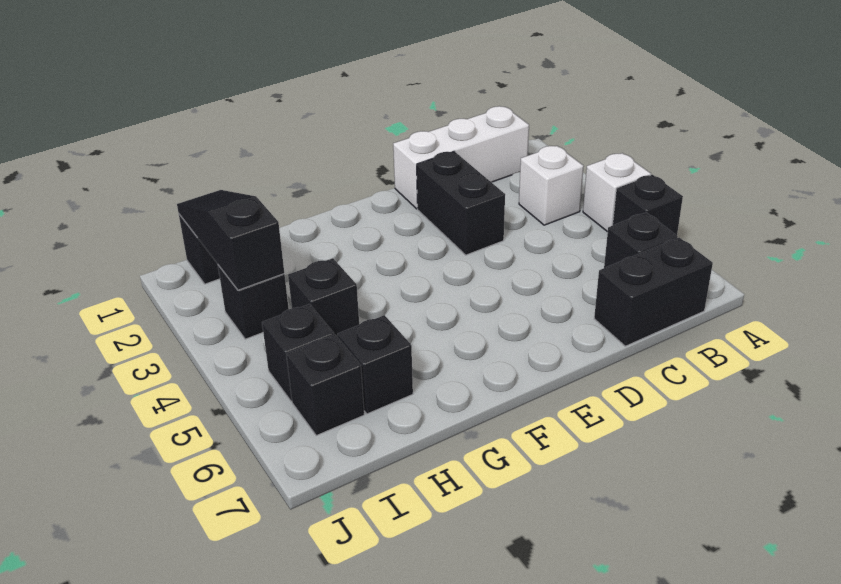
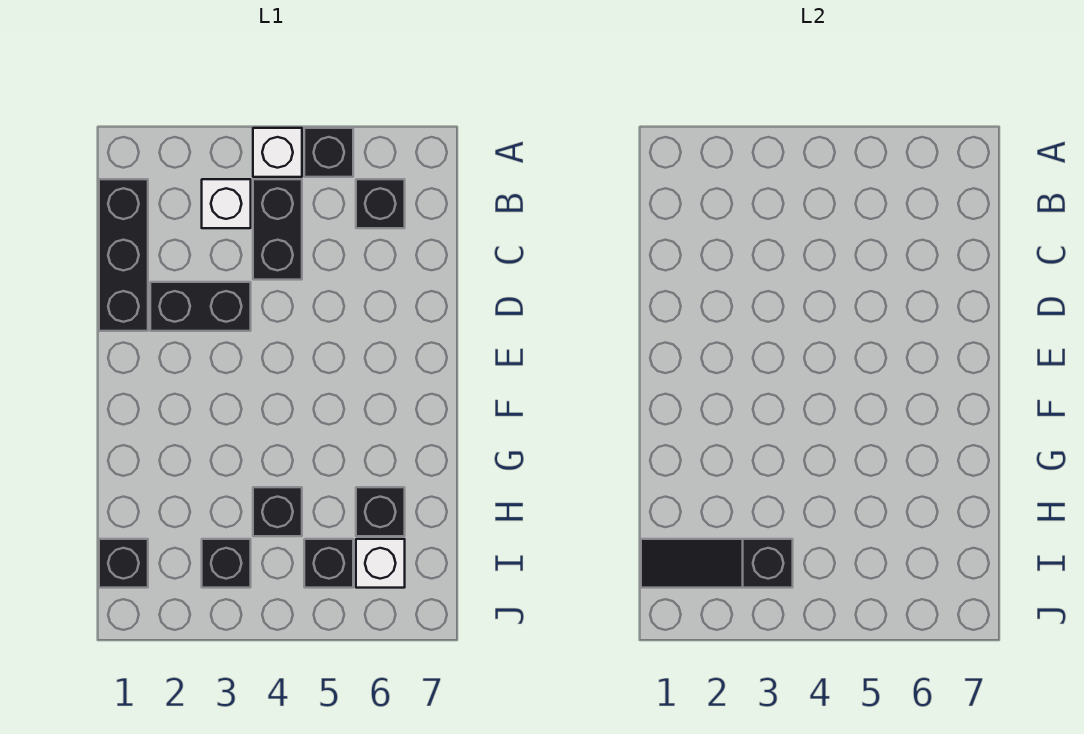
white brick B1:D1 level 1 -> black brick B1:D1 level 1
black brick B7:C7 level 1 -> black brick B4:C4 level 1
black brick I6 level 1 -> white brick I6 level 1

